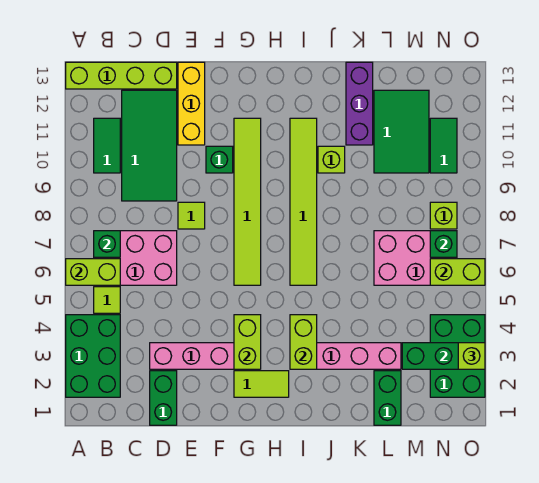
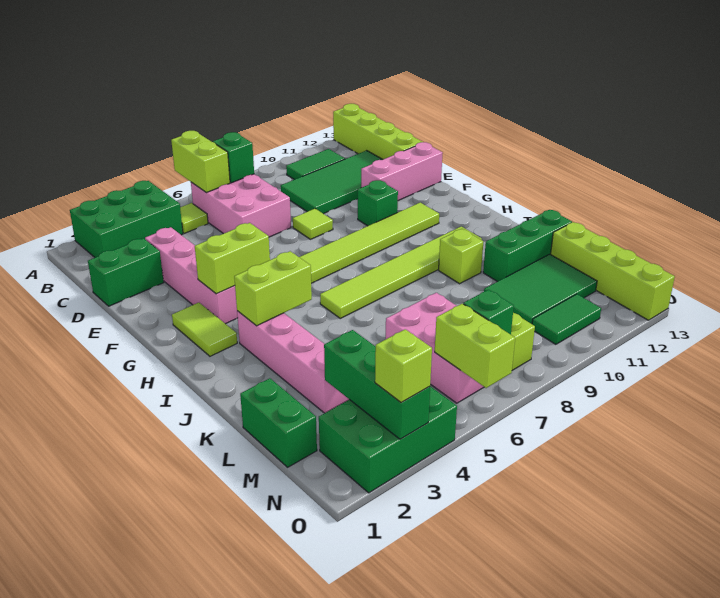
yellow brick E11:E13 level 1 -> pink brick E11:E13 level 1
purple brick K11:K13 level 1 -> green brick K11:K13 level 1
green brick L1:L2 level 1 -> green brick L1:M1 level 1
none -> lime brick L13:O13 level 1

